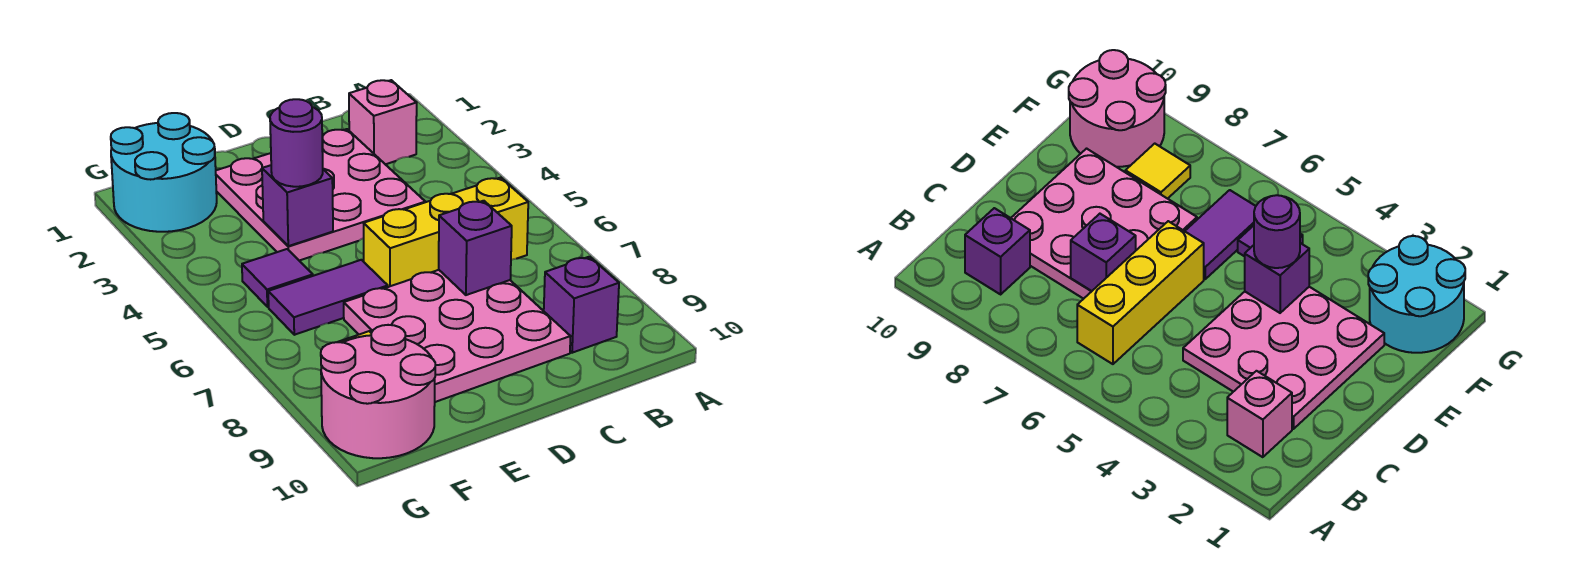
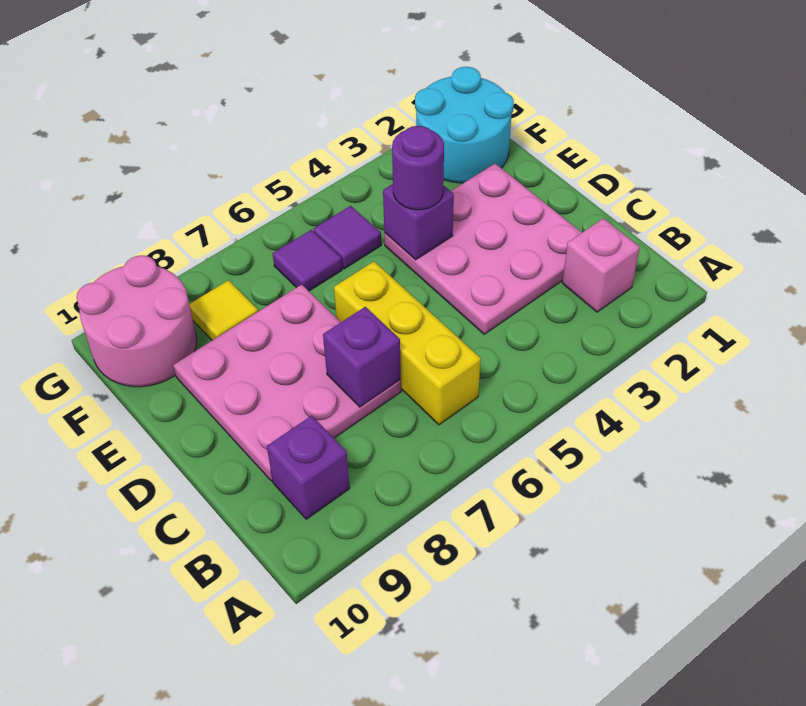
purple tile E6:F6 level 1 -> purple tile F6 level 1

